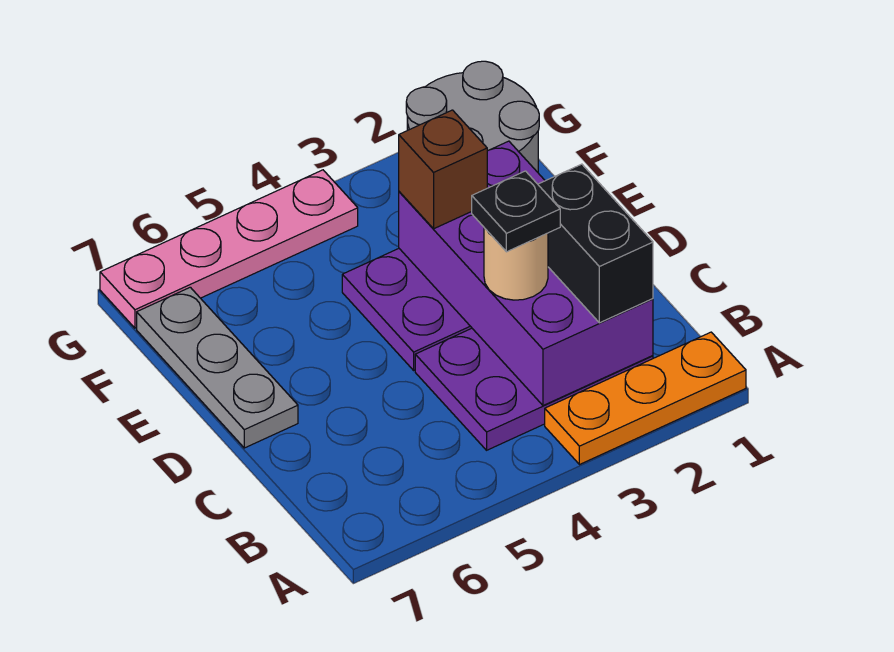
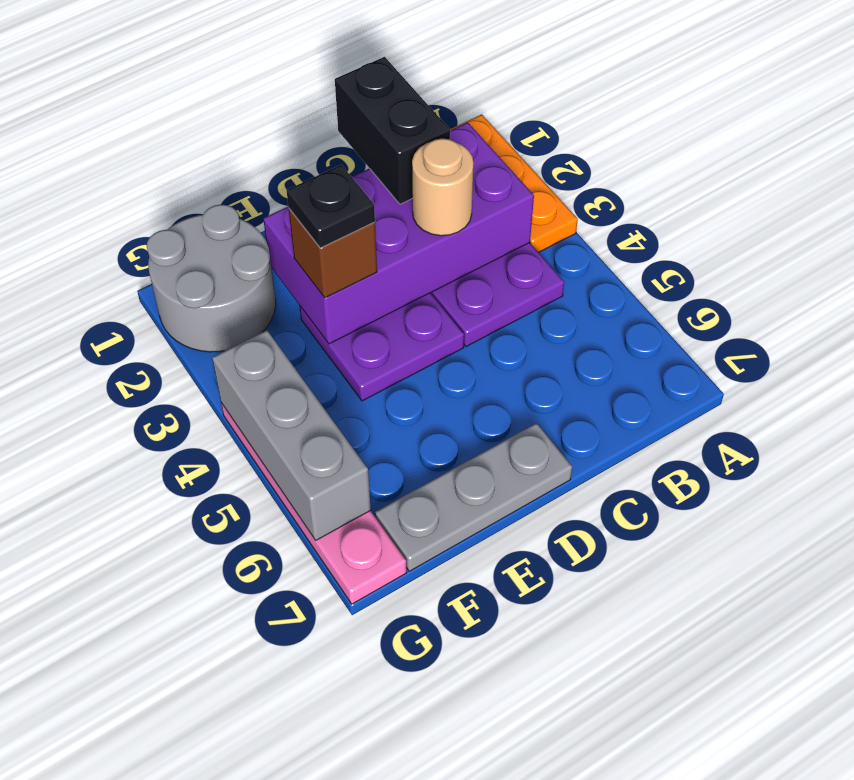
black brick B2:C2 level 3 -> black brick C1:C2 level 3
black plate C3 level 4 -> black plate E3 level 4
none -> grey brick G4:G6 level 2

